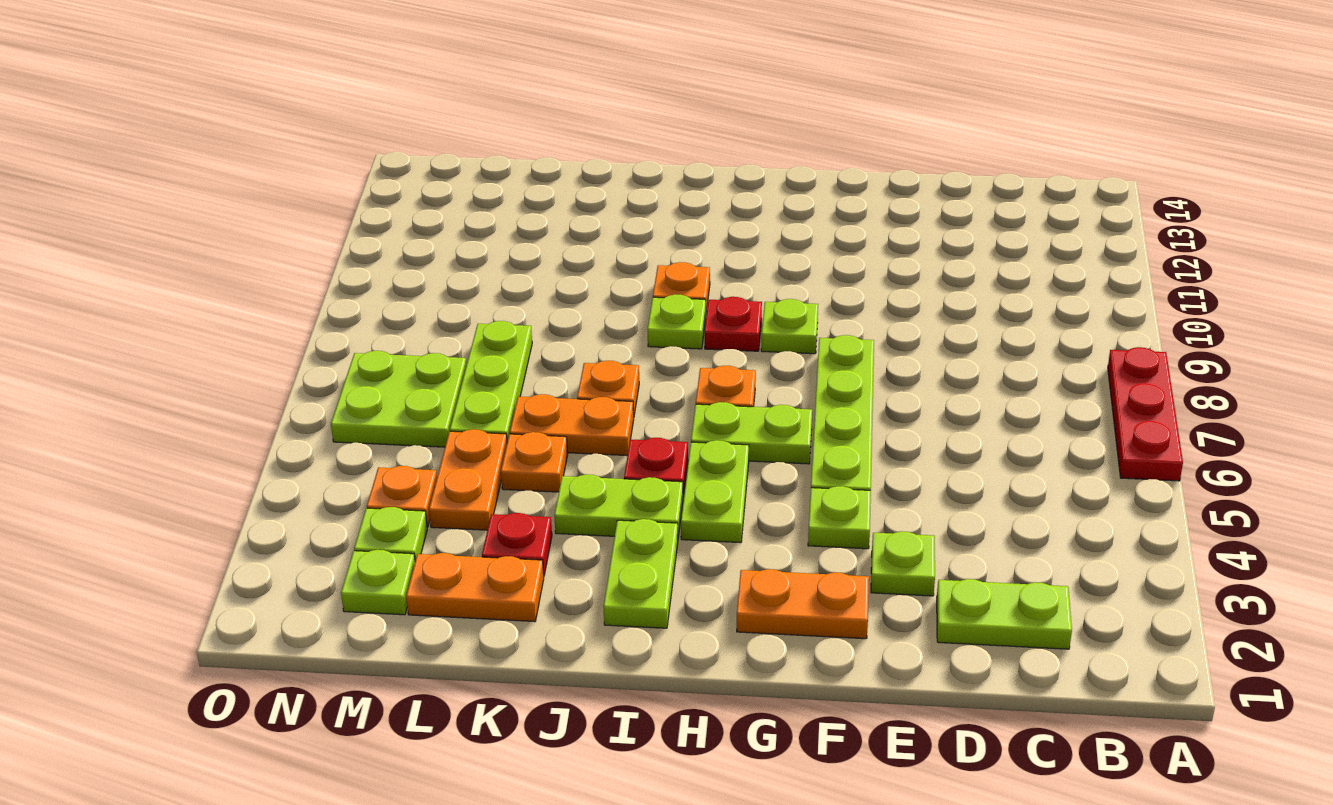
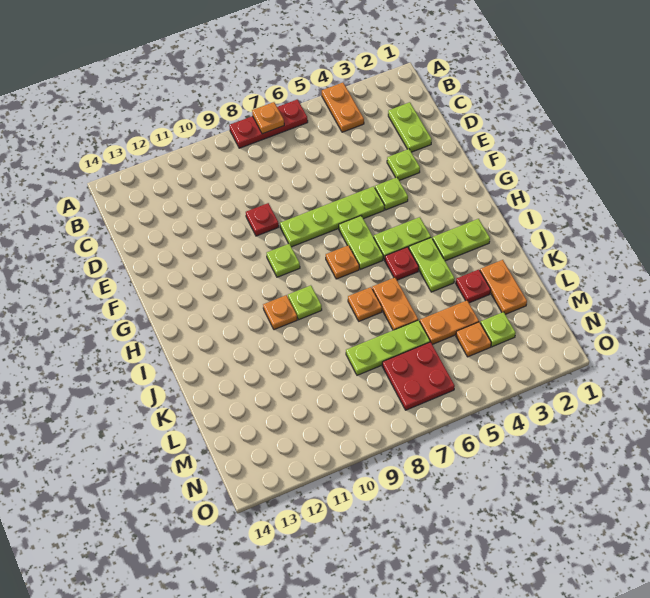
orange plate F2:G2 level 1 -> orange plate A4:B4 level 1
red plate H9 level 1 -> red plate E9 level 1
orange plate K5 level 1 -> orange plate A7 level 2
lime plate M2 level 1 -> none
lime plate M6:N7 level 1 -> red plate M6:N7 level 1

